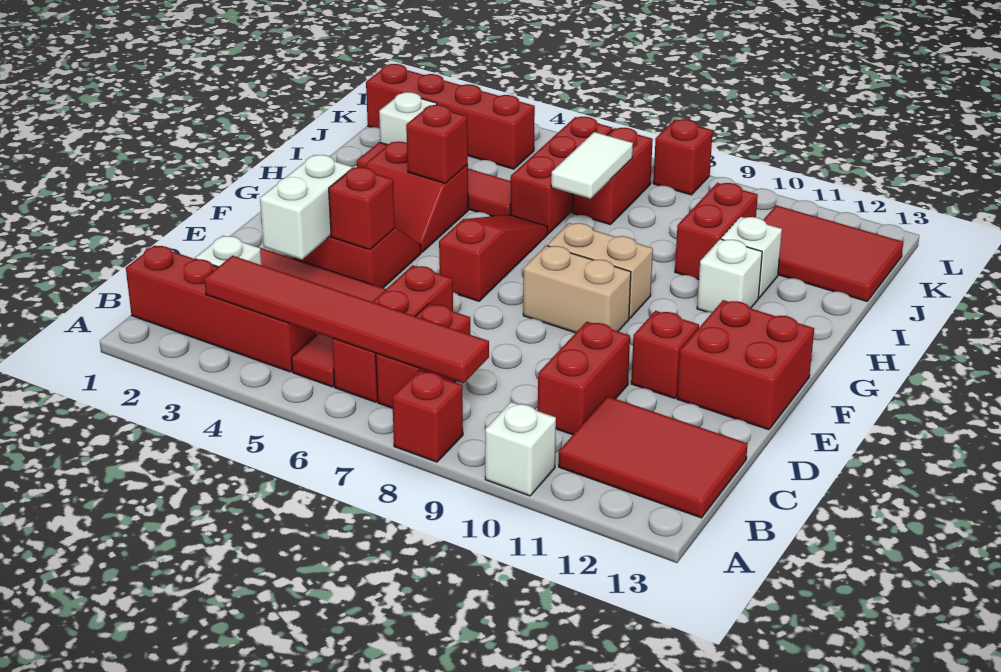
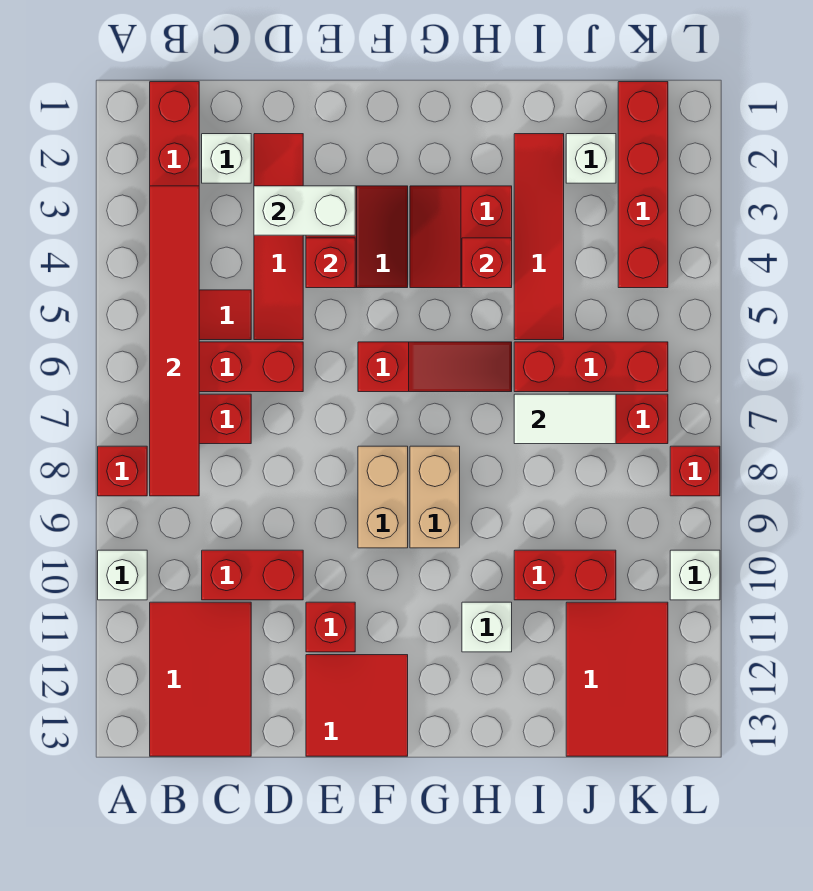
red brick E12:F13 level 1 -> red tile E12:F13 level 1
white brick I11 level 1 -> white brick L10 level 1

